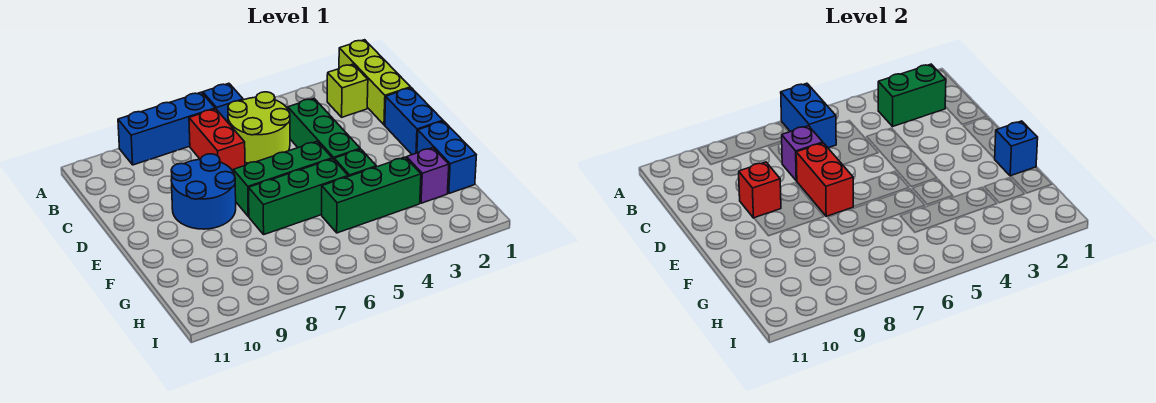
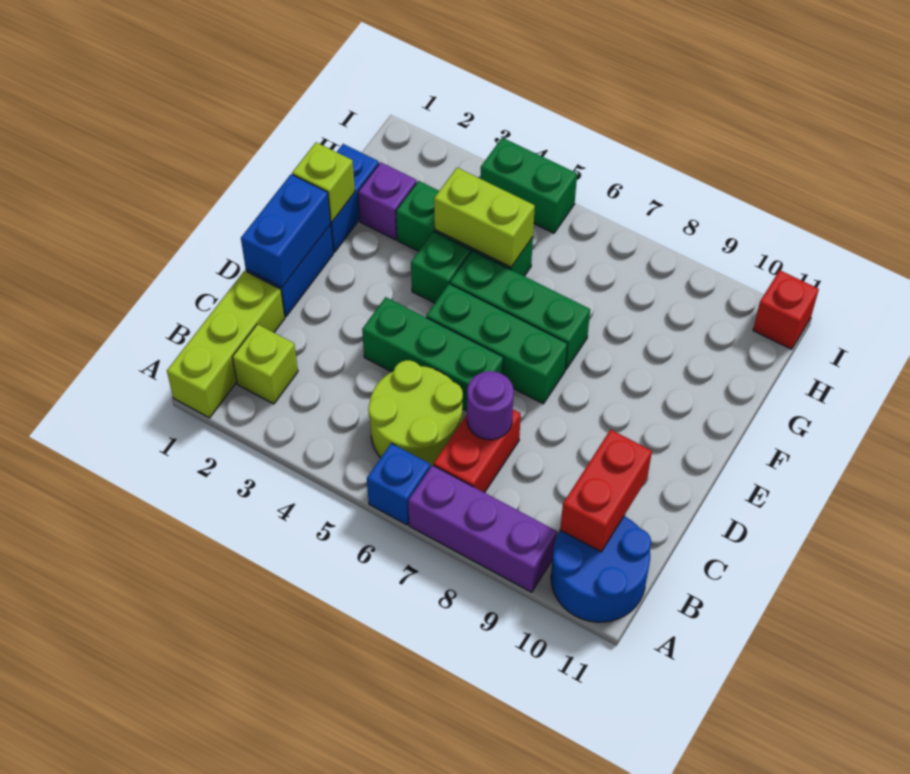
blue brick A6:B6 level 2 -> blue brick D1:E1 level 2
blue brick A7:A9 level 1 -> purple brick A7:A9 level 1
green brick B2:B3 level 2 -> green brick I4:I5 level 1
green brick C4:E4 level 1 -> green brick D4:D6 level 1
purple brick C7 level 2 -> purple round brick C7 level 2
red brick D7:E7 level 2 -> red brick B10:C10 level 2
blue round brick D8:E9 level 1 -> blue round brick A10:B11 level 1
red brick D9 level 2 -> red brick I11 level 1
blue brick F1 level 2 -> lime brick F1 level 2
none -> lime brick G4:G5 level 2

